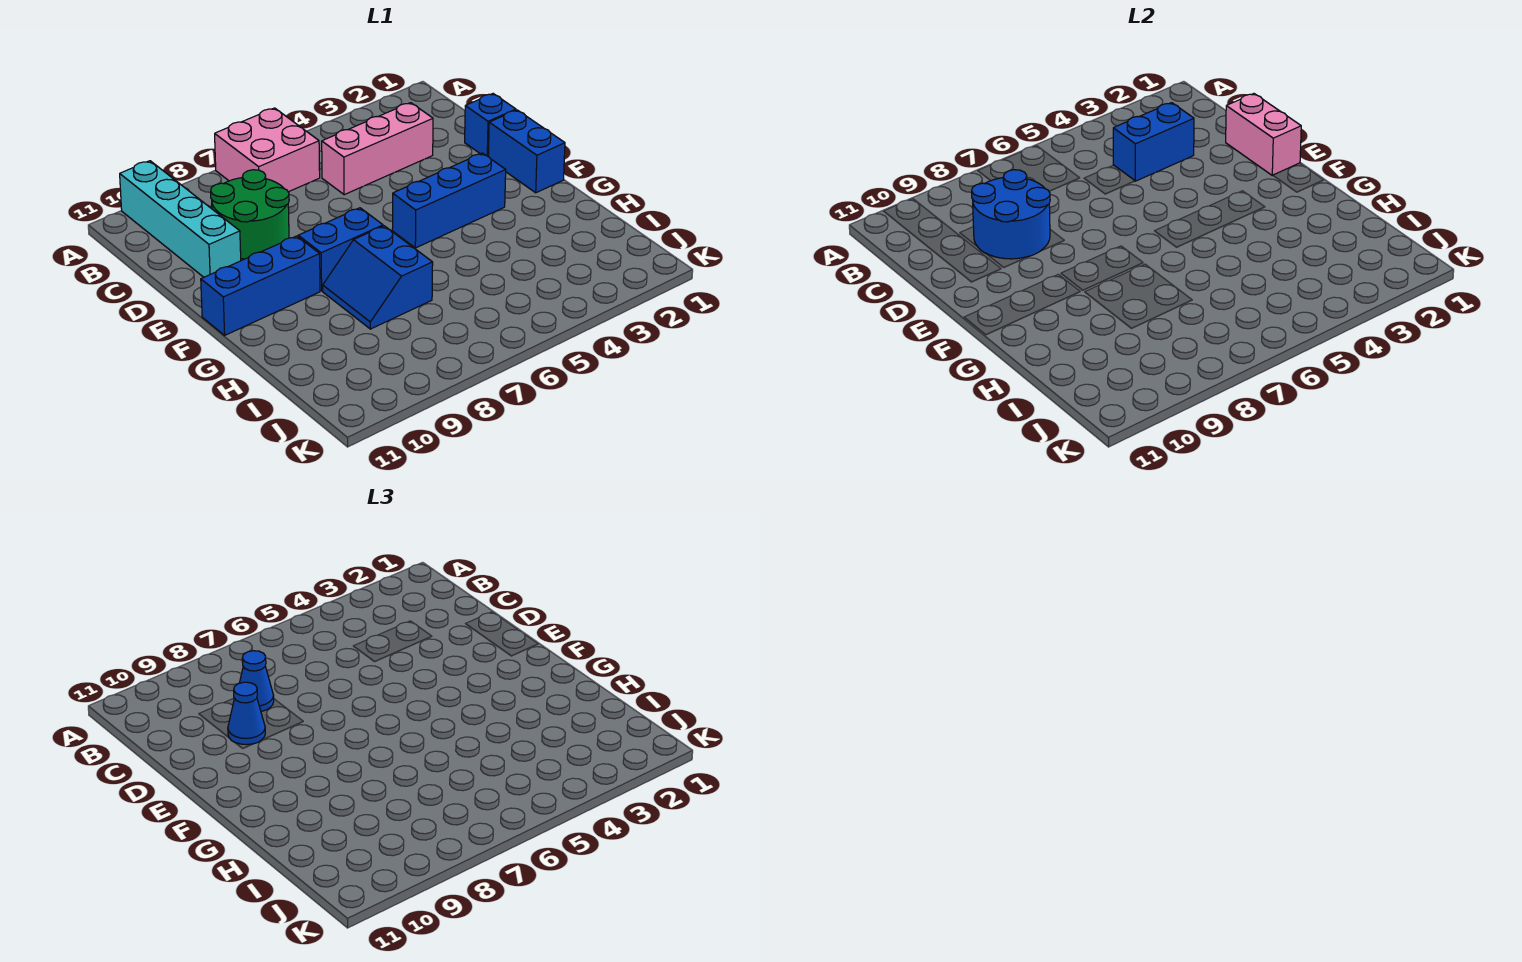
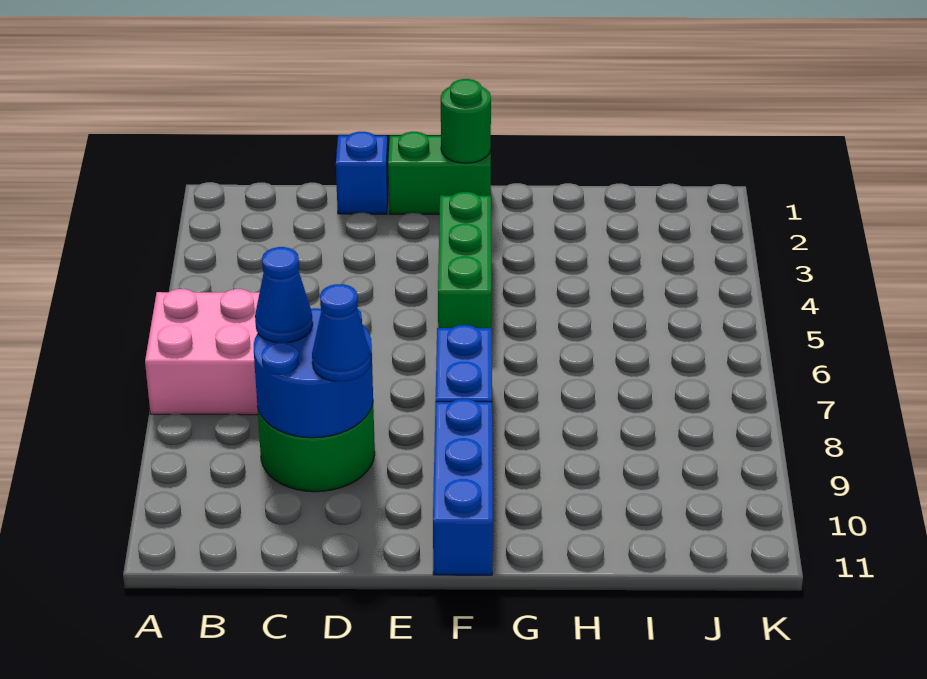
cyan brick A10:D10 level 1 -> none
pink brick C3:C5 level 1 -> none
blue brick C3:C4 level 2 -> none
pink brick D1:E1 level 2 -> none
blue brick E1:F1 level 1 -> green brick E1:F1 level 1
none -> green round brick F1 level 2
blue brick F3:F5 level 1 -> green brick F3:F5 level 1
blue slope G7:H8 level 1 top 7 -> none

